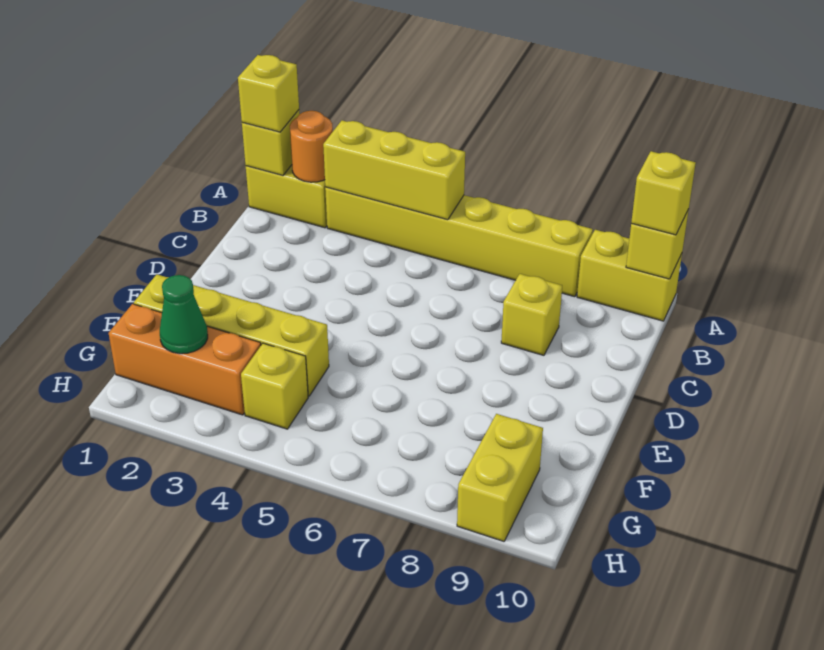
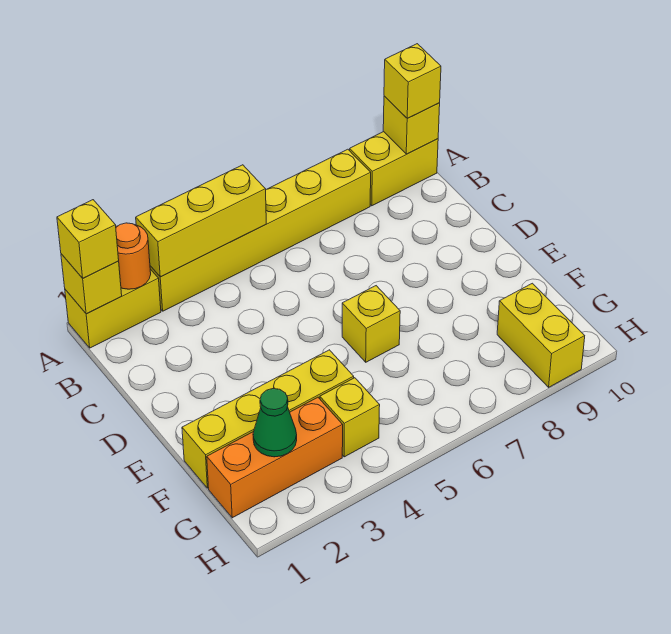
yellow brick C8 level 1 -> yellow brick E6 level 1

